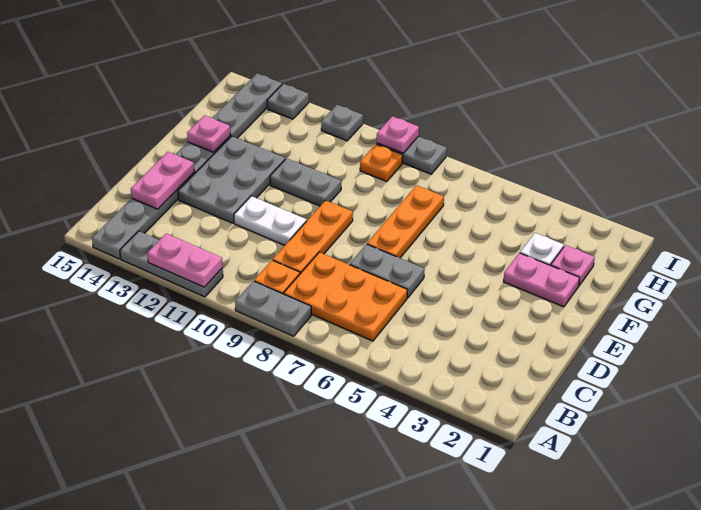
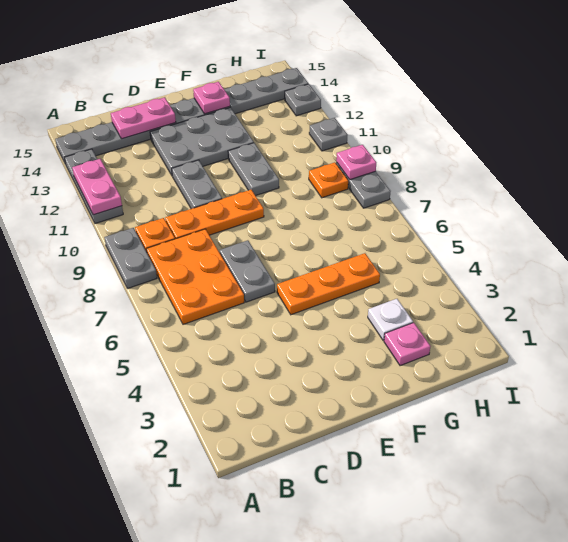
white plate D10:D11 level 1 -> grey plate D10:D11 level 1
orange plate E7:G7 level 1 -> orange plate E5:G5 level 1
pink plate F2:F3 level 1 -> none

